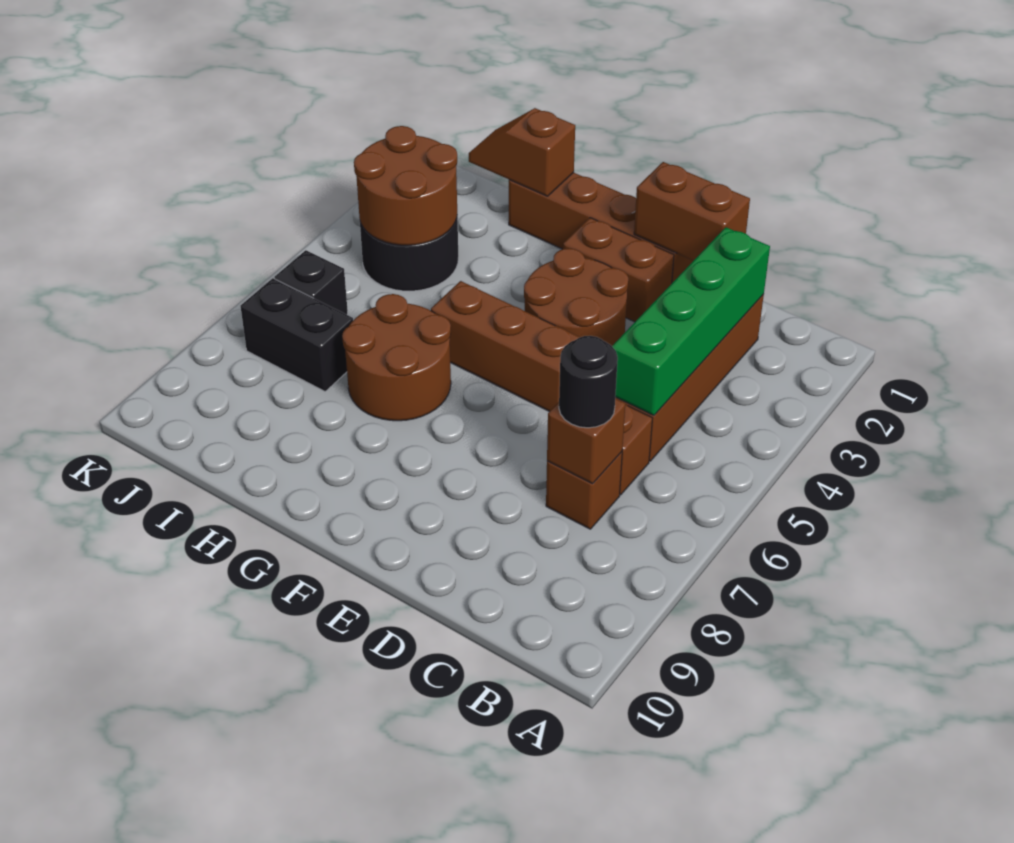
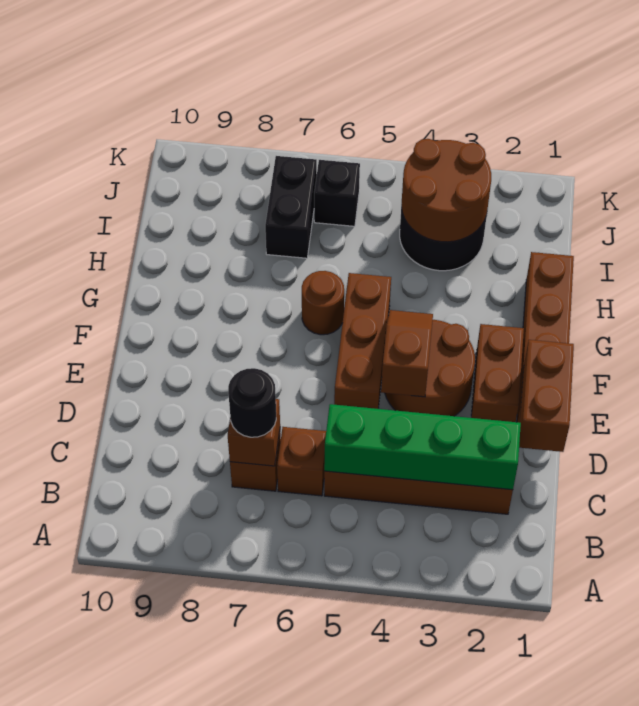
brown round brick G6:H7 level 1 -> brown round brick G6 level 1
brown slope H1:I1 level 2 top H -> brown slope E4:F4 level 2 top E

